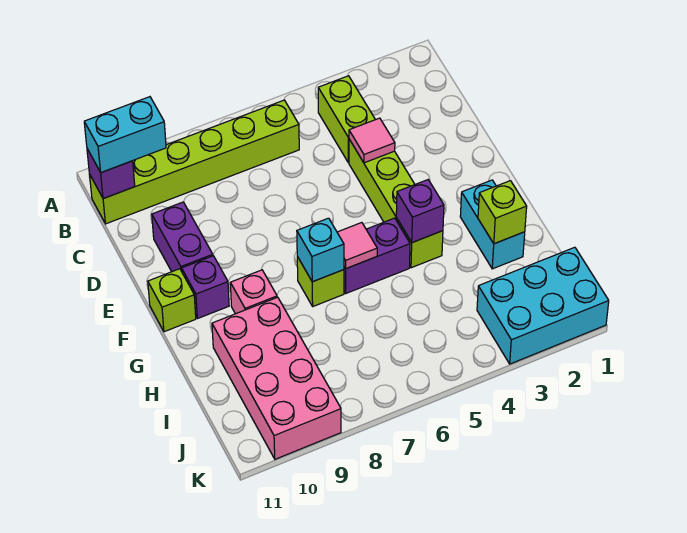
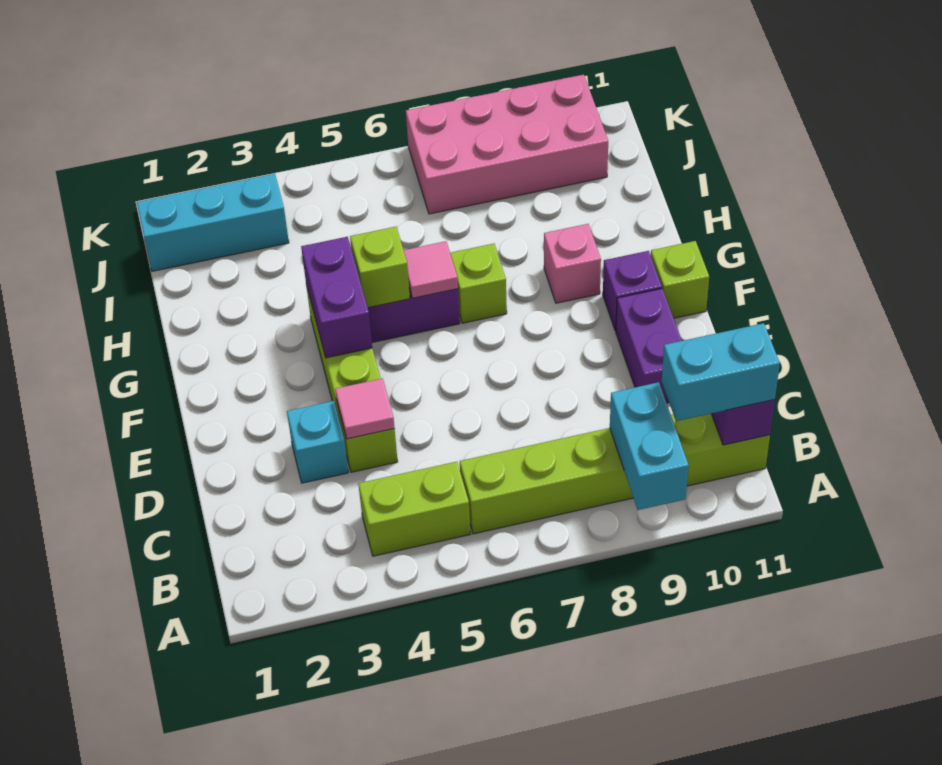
lime brick B4:C4 level 1 -> lime brick B4:B5 level 1
cyan brick G2:H2 level 1 -> cyan brick A9:B9 level 2
purple brick G4 level 2 -> purple brick F4:G4 level 2
cyan brick G7 level 2 -> cyan brick D3 level 1
lime brick H2 level 2 -> lime brick G5 level 2
pink brick H9:K10 level 1 -> pink brick J7:K10 level 1
cyan brick J1:K3 level 1 -> cyan brick J1:J3 level 1

